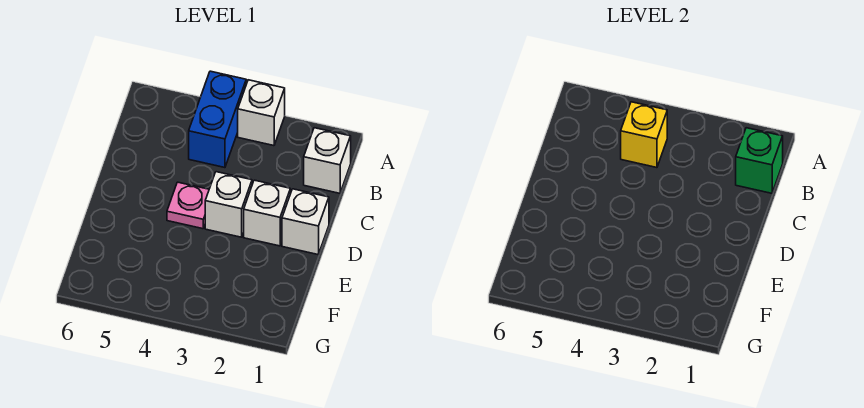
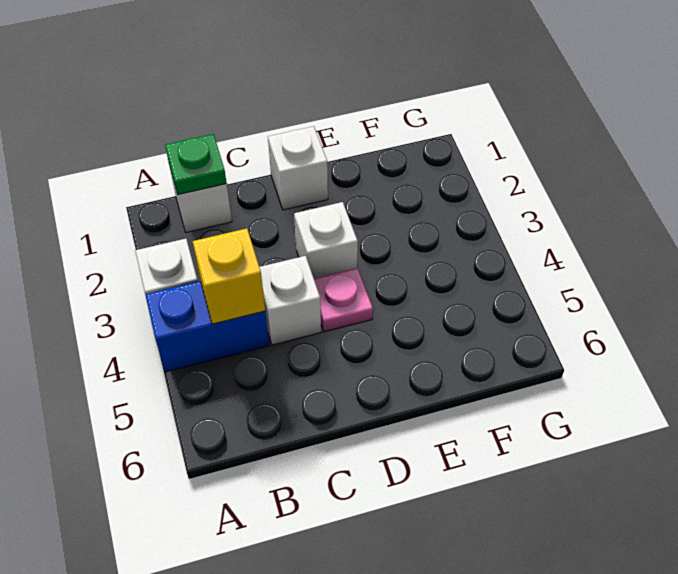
green brick B1 level 2 -> green plate B1 level 2
white brick D2 level 1 -> white brick C4 level 1

